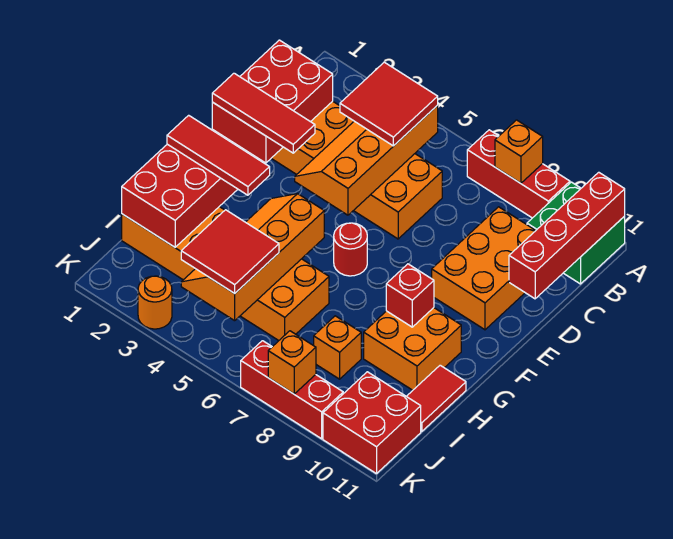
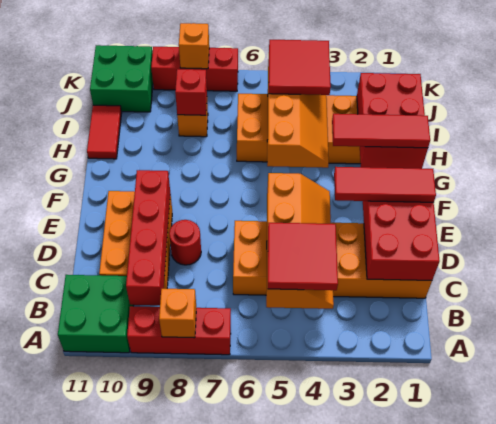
red brick A11:D11 level 2 -> red brick B9:E9 level 2
red round brick F6 level 1 -> red round brick D8 level 1
orange brick G9:H10 level 1 -> none
red brick G9 level 2 -> red brick I8 level 2
red brick J10:K11 level 1 -> green brick J10:K11 level 1
orange round brick K3 level 1 -> none

